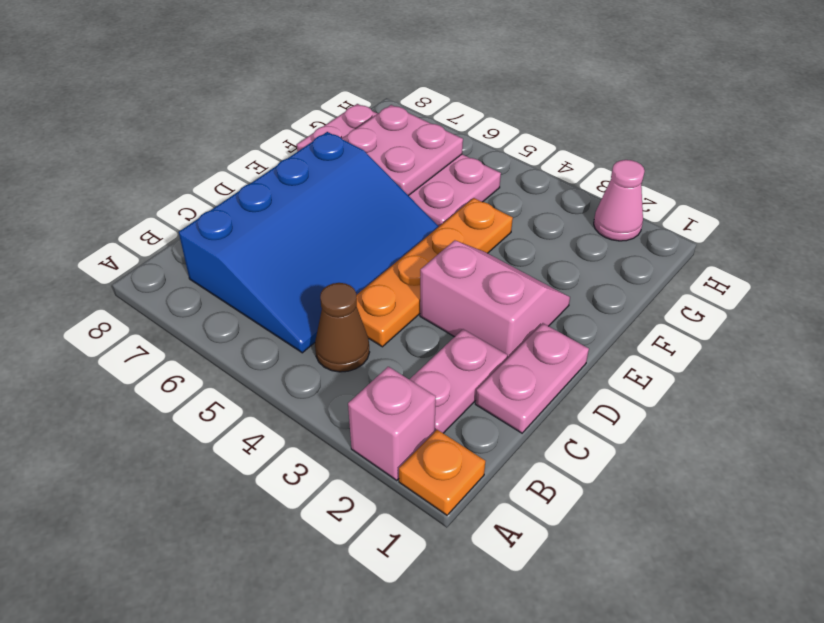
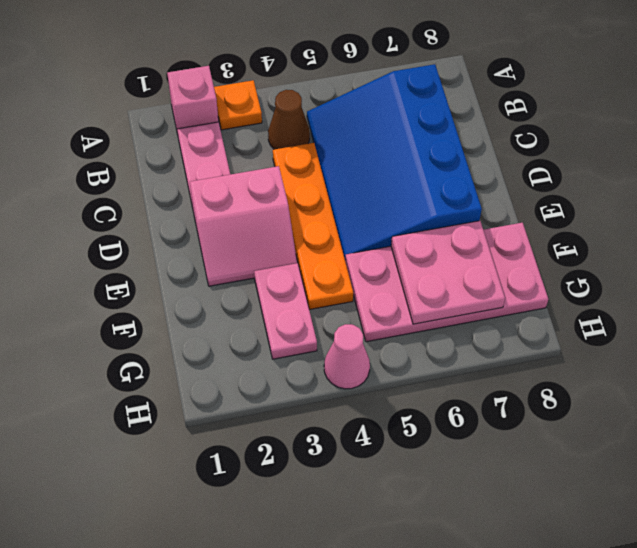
orange plate A1 level 1 -> orange plate A3 level 1
pink plate C1:D1 level 1 -> pink plate F3:G3 level 1
pink cone H2 level 1 -> pink cone H4 level 1

